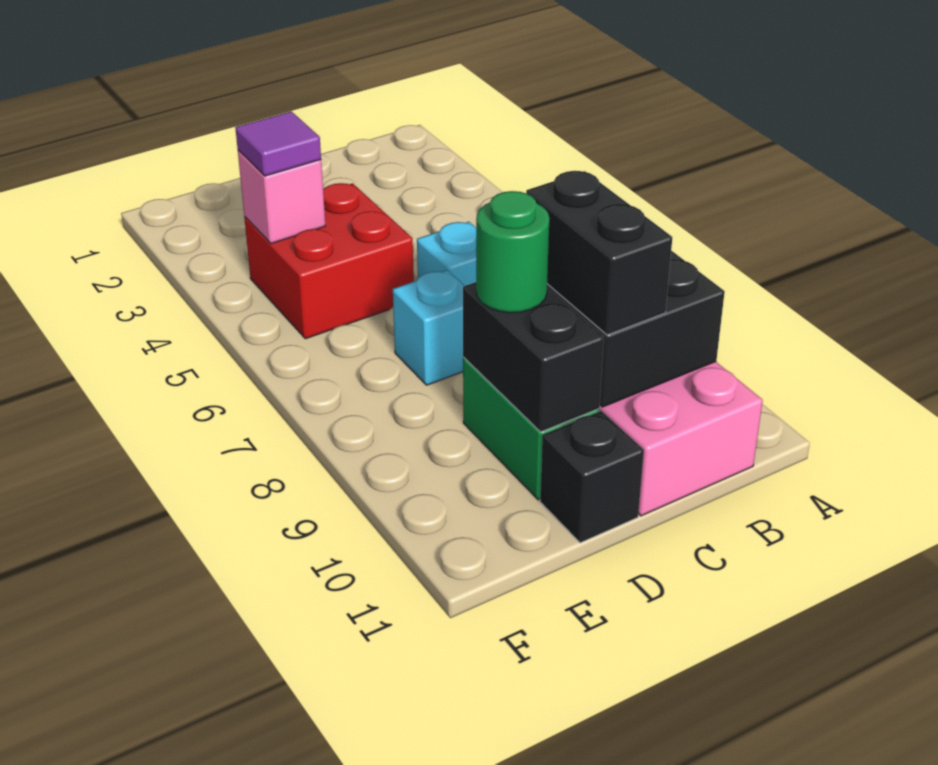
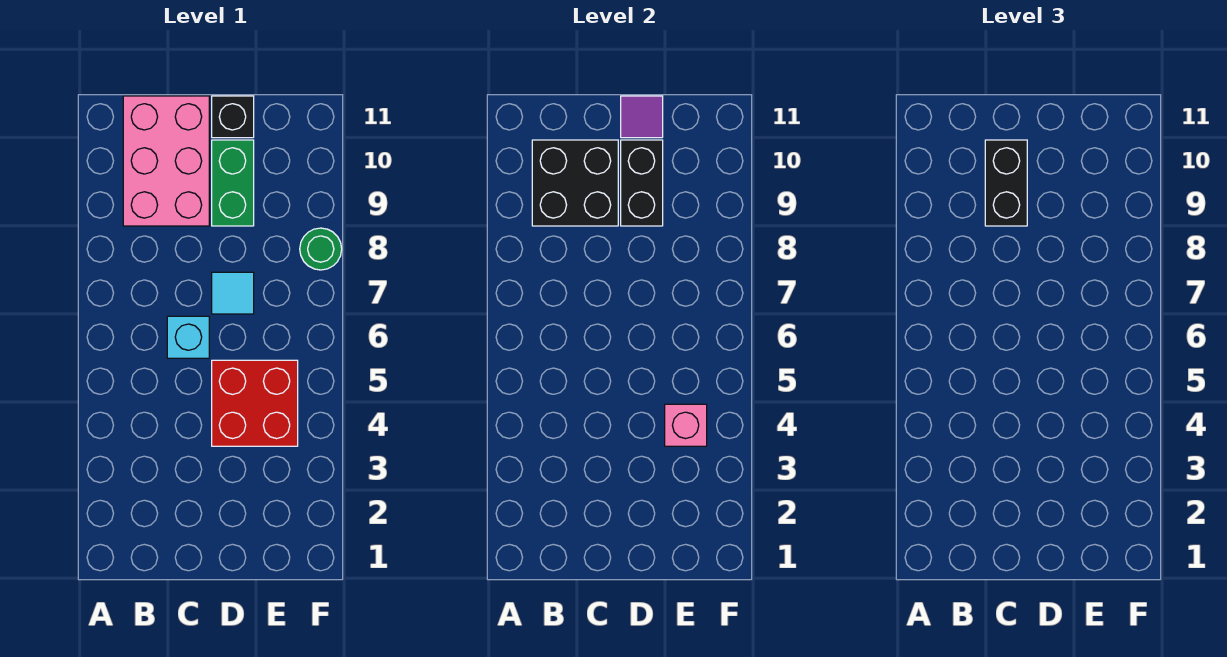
cyan brick D7 level 1 -> cyan tile D7 level 1
green round brick D9 level 3 -> green round brick F8 level 1
purple tile E4 level 3 -> purple tile D11 level 2

